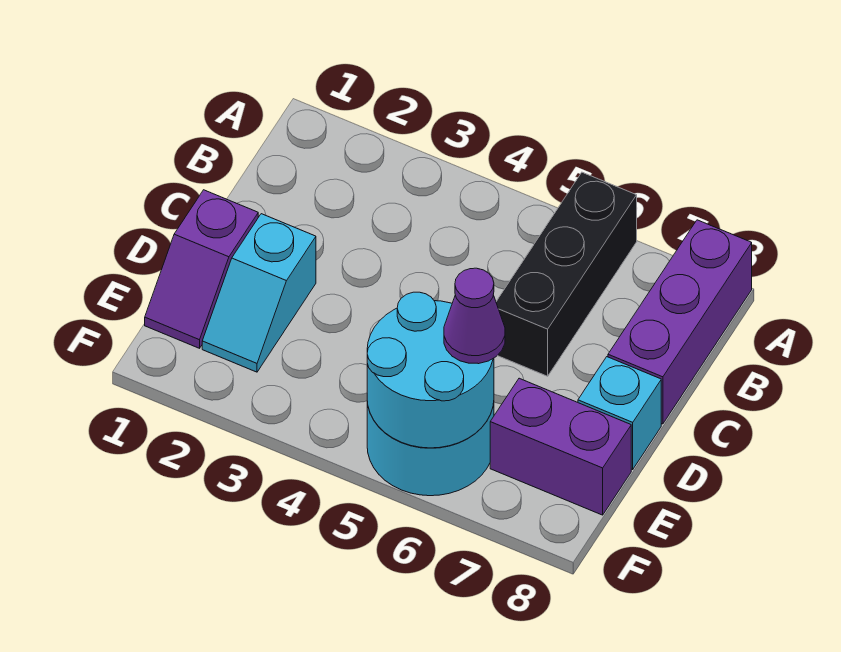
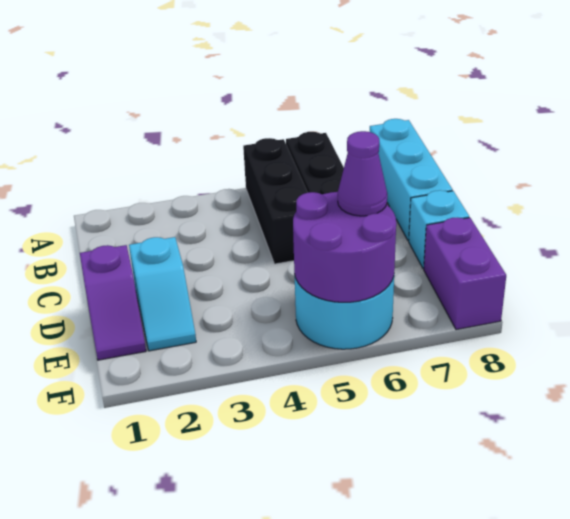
none -> black brick A5:C5 level 1
purple brick A8:C8 level 1 -> cyan brick A8:C8 level 1
cyan round brick E5:F6 level 2 -> purple round brick E5:F6 level 2
purple brick E7:E8 level 1 -> purple brick E8:F8 level 1

